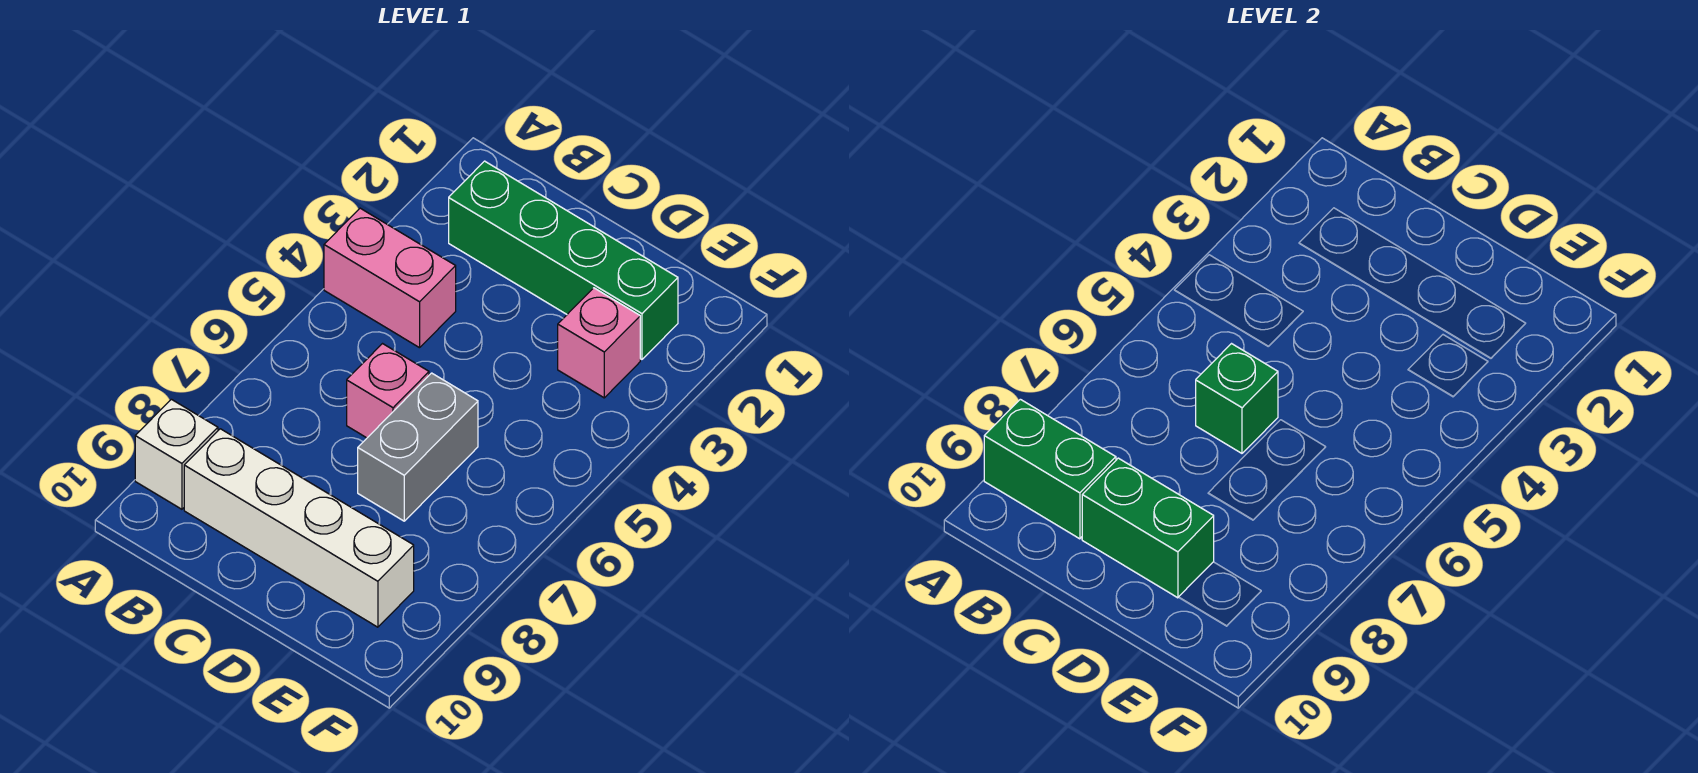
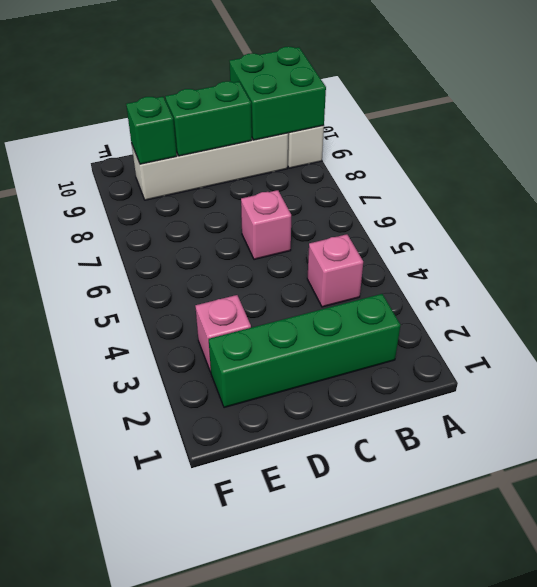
pink brick A4:B4 level 1 -> pink brick B4 level 1
green brick A9:B9 level 2 -> green brick A9:B10 level 2
green brick C6 level 2 -> green brick E9 level 2
grey brick D6:D7 level 1 -> none

